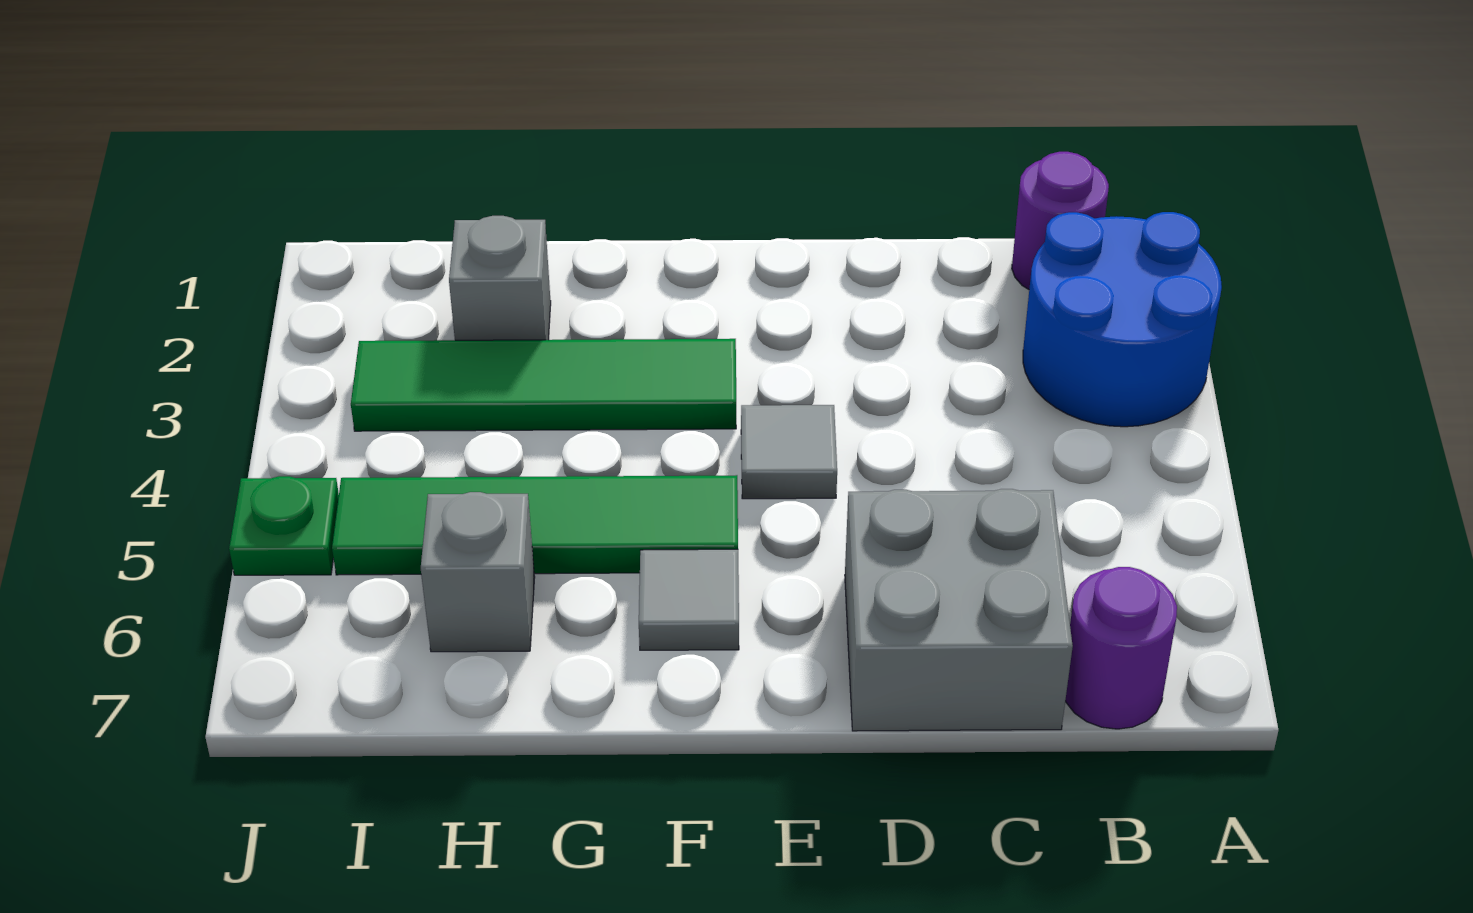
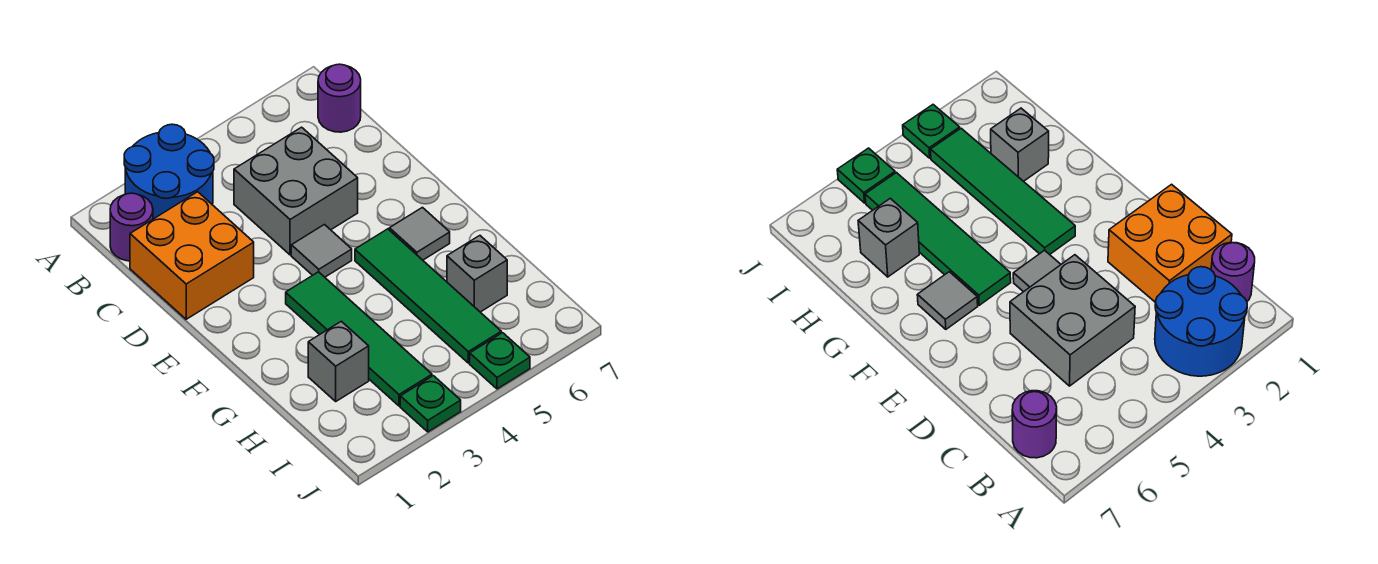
none -> orange brick C1:D2 level 1
grey brick C6:D7 level 1 -> grey brick C4:D5 level 1
none -> green plate J3 level 1

